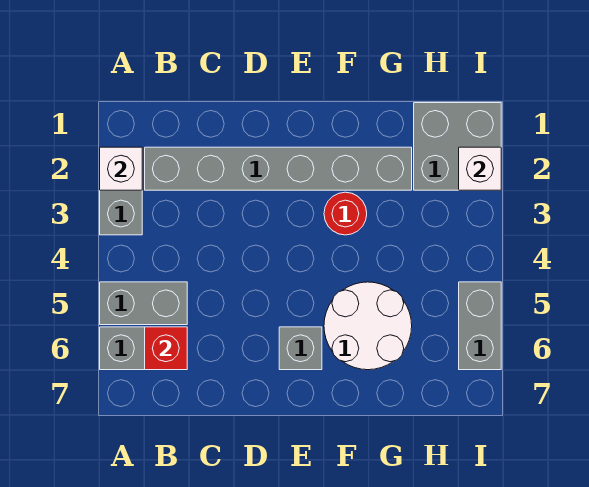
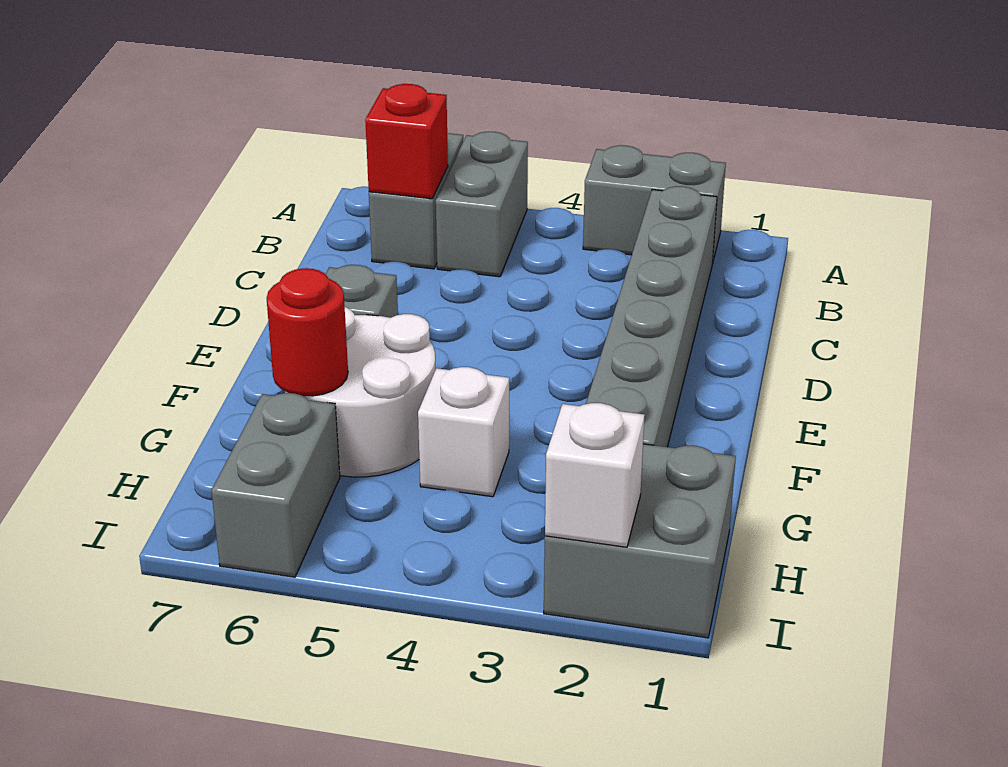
white brick A2 level 2 -> white brick G4 level 1
red round brick F3 level 1 -> red round brick G6 level 2
grey brick I5:I6 level 1 -> grey brick H6:I6 level 1

